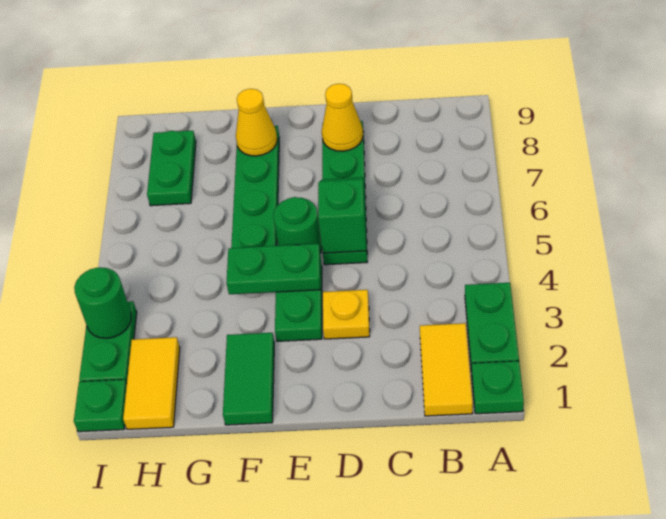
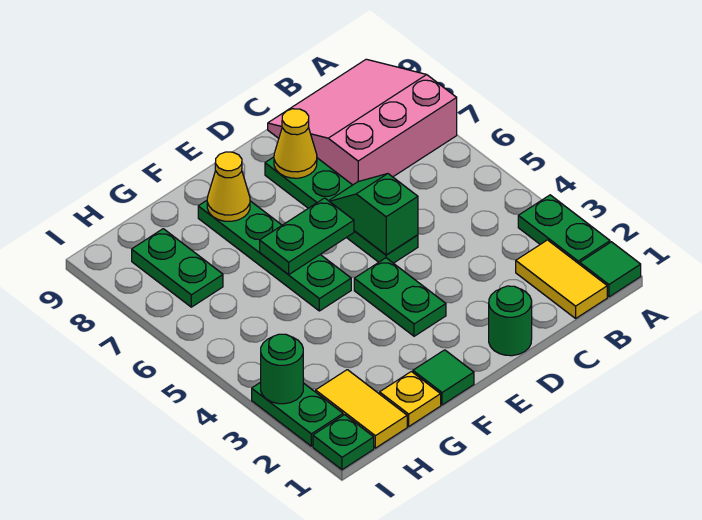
green plate A1 level 1 -> green tile A1 level 1
none -> pink slope A7:C9 level 1 top 7
yellow plate D3 level 1 -> yellow plate G1 level 1
green plate E4:F4 level 2 -> green plate E6:F6 level 2
green round brick E5 level 1 -> green round brick D1 level 1
green tile F1:F2 level 1 -> green tile F1 level 1

